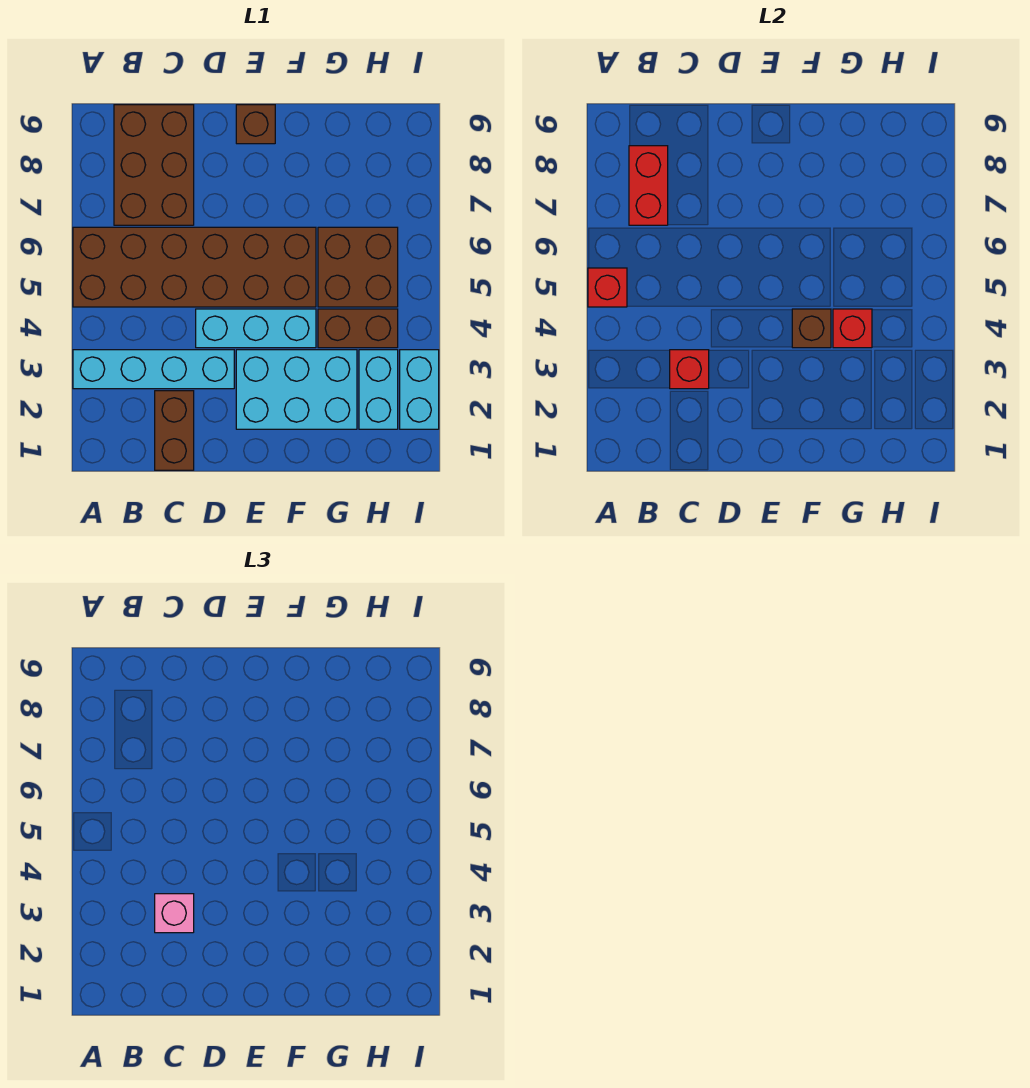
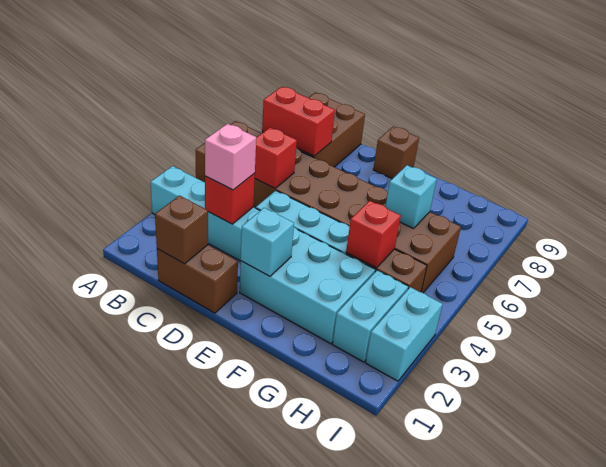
red brick A5 level 2 -> red brick C5 level 2
red brick B7:B8 level 2 -> red brick B7:C7 level 2
brown brick C1:C2 level 1 -> brown brick C1:D1 level 1
none -> cyan brick E2 level 2
brown brick F4 level 2 -> brown brick C1 level 2
none -> cyan brick G6 level 2

